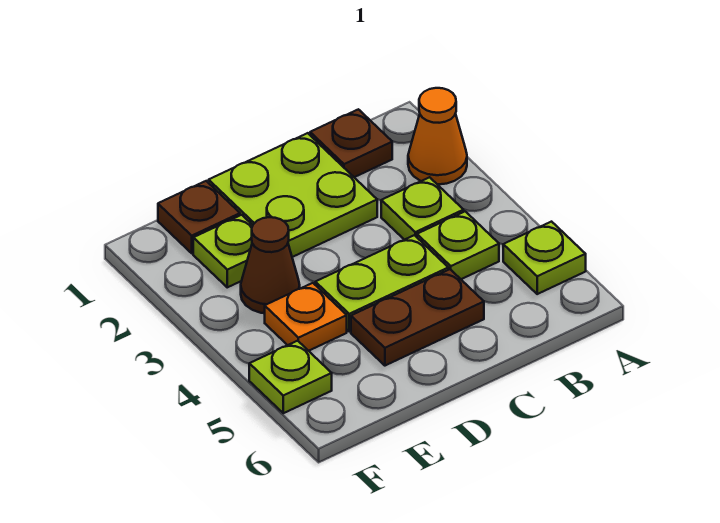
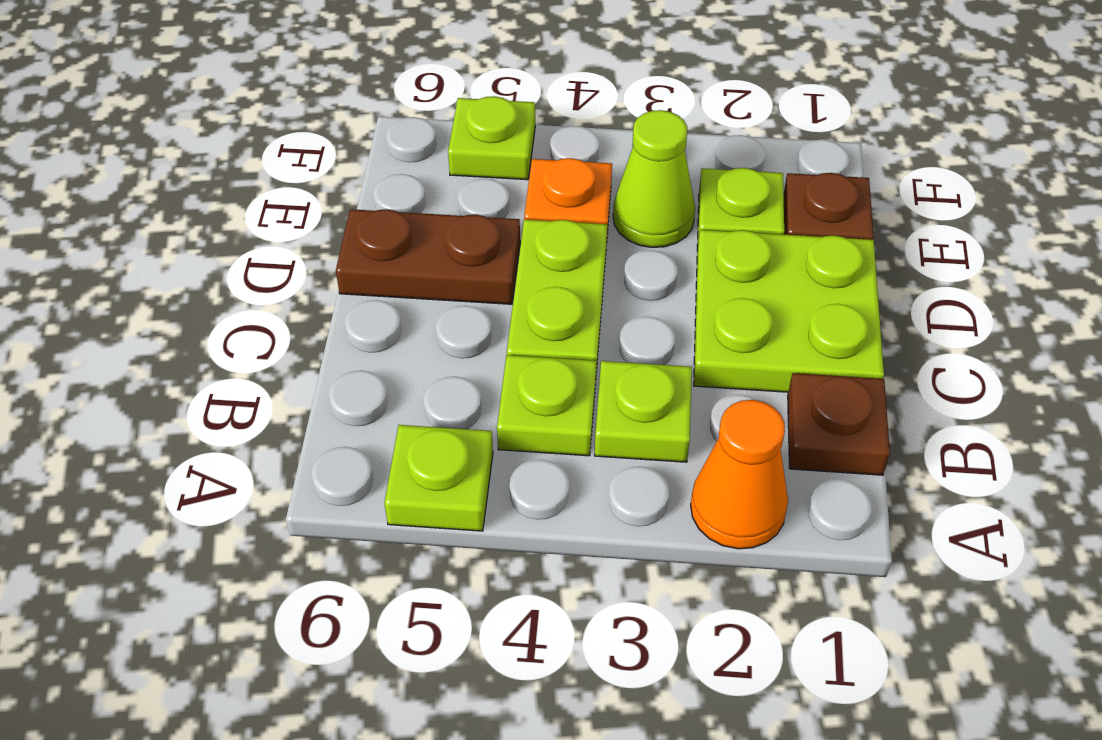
brown plate C5:D5 level 1 -> brown plate D5:D6 level 1
brown cone E3 level 1 -> lime cone E3 level 1

